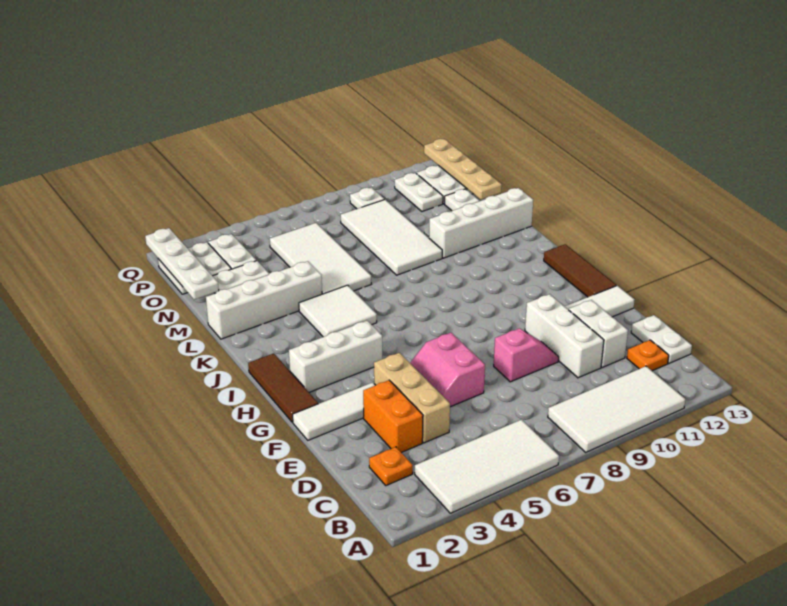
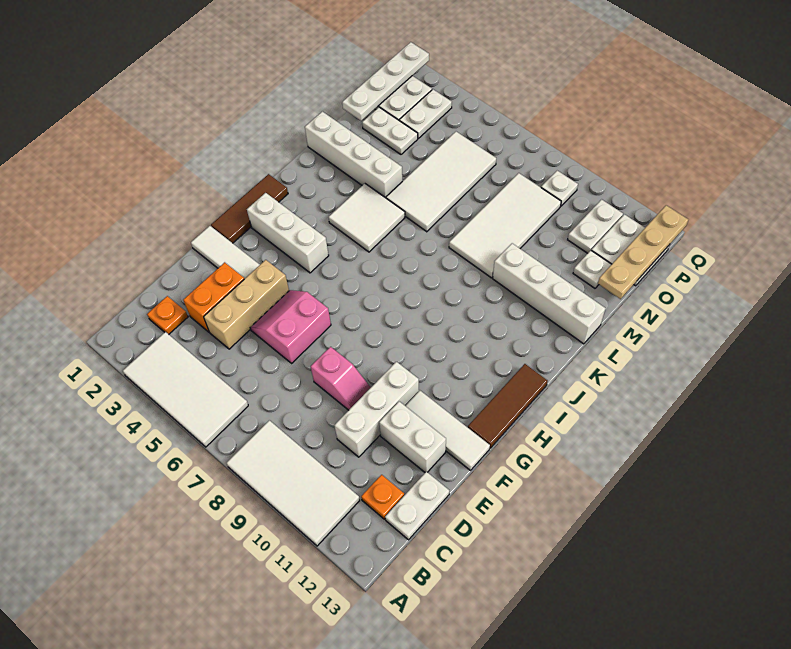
white brick D11:E11 level 1 -> white brick E11:E12 level 1

